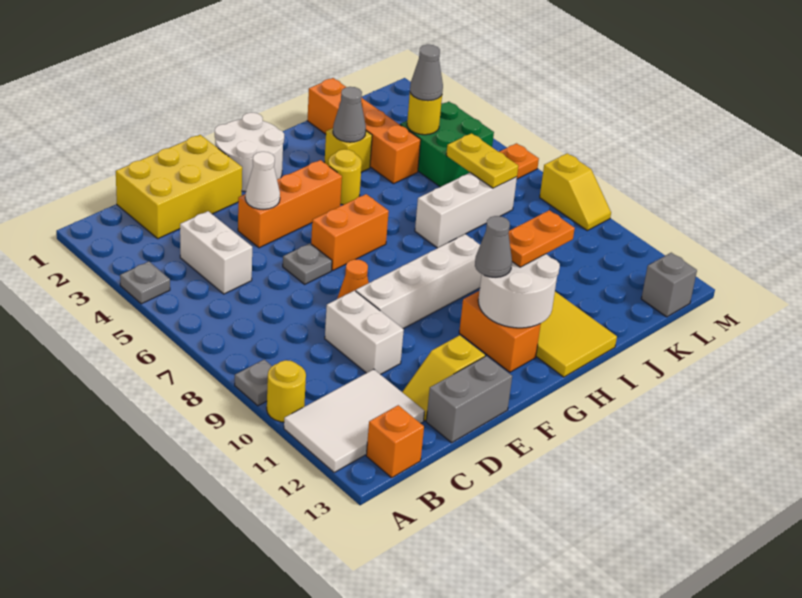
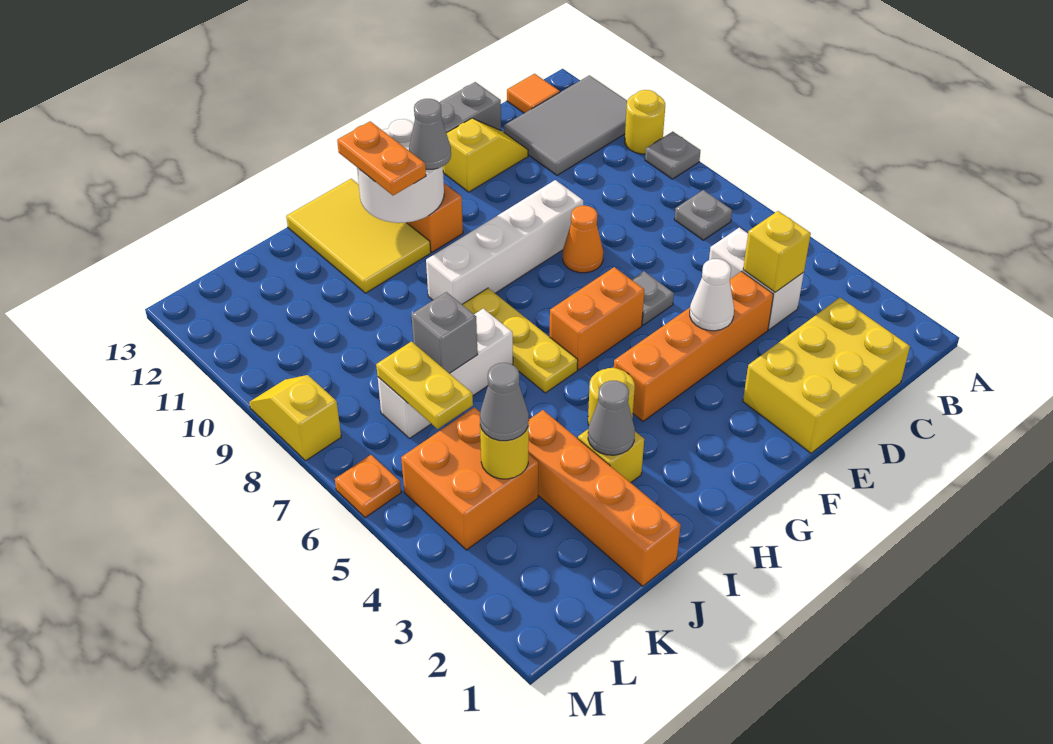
grey plate A4 level 1 -> grey plate B7 level 1
white tile A11:C12 level 1 -> grey tile A11:C12 level 1
orange brick B13 level 1 -> orange tile B13 level 1
none -> yellow brick C4 level 2
white brick D9:D10 level 1 -> none
orange brick E4:G4 level 1 -> orange brick D4:G4 level 1
white round brick F1:G2 level 1 -> none
none -> yellow plate H6:H8 level 1
orange plate H11:I11 level 3 -> orange plate H11:H12 level 3
green brick K4:L5 level 1 -> orange brick K4:L5 level 1
grey brick L13 level 1 -> grey brick J7 level 2

